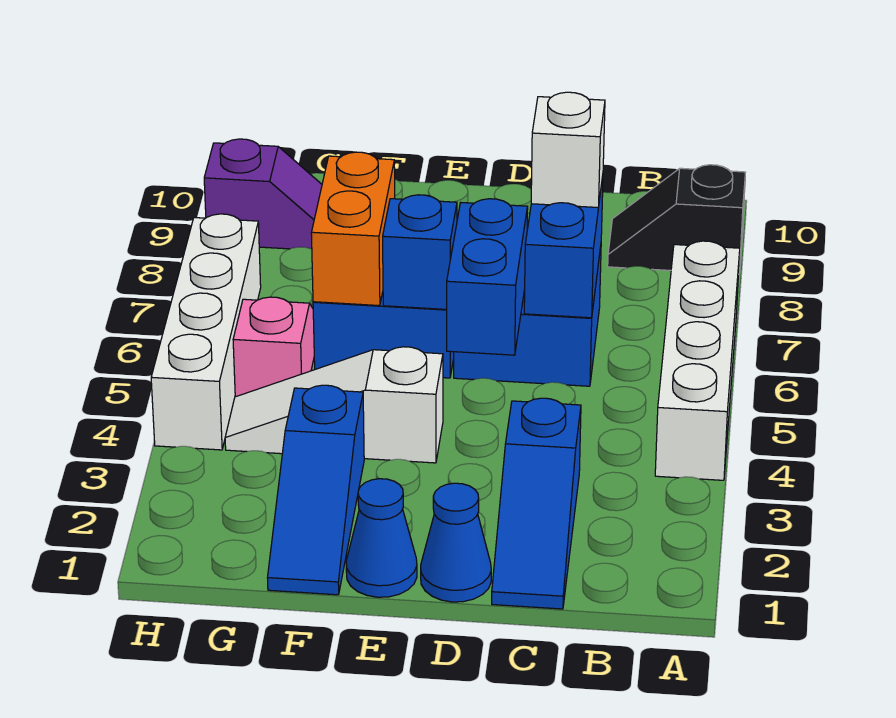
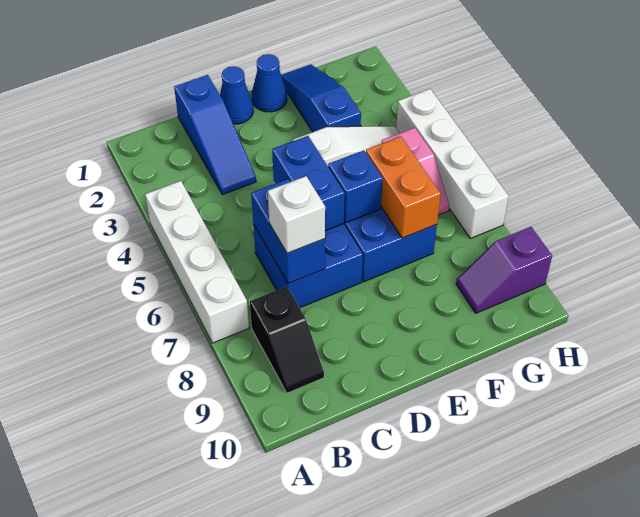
black slope A9:B9 level 1 top A -> black slope B8:B9 level 1 top 8
blue slope C1:C3 level 1 top 3 -> blue slope C1:C3 level 1 top 1

